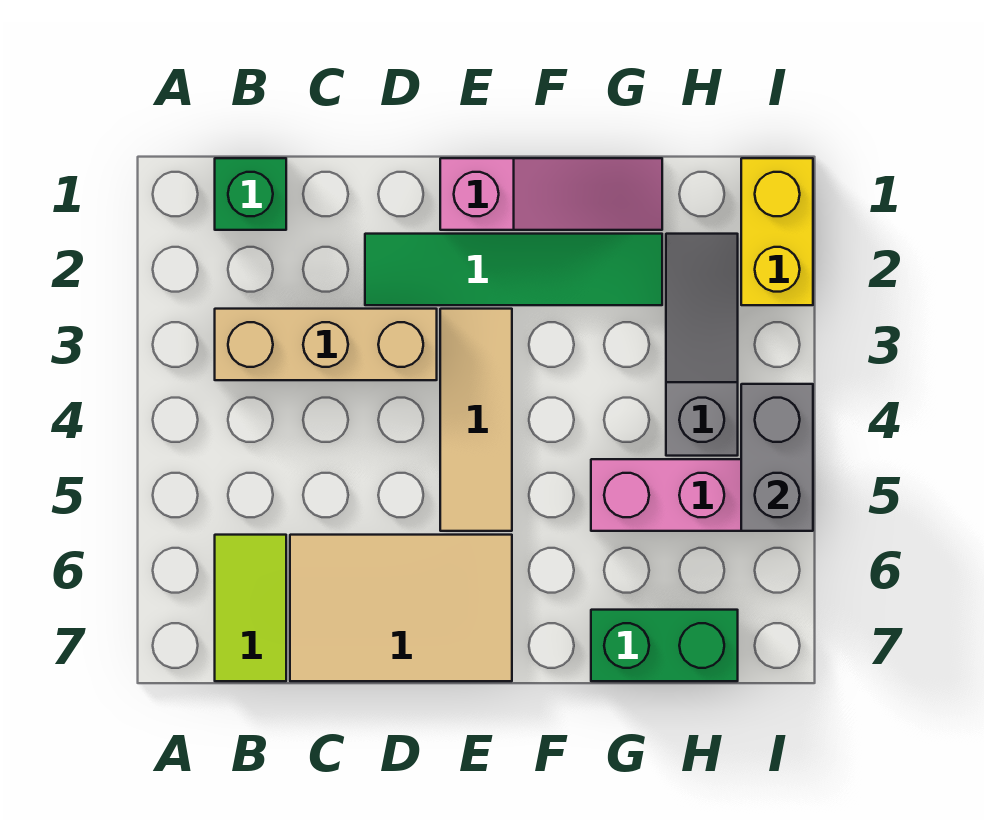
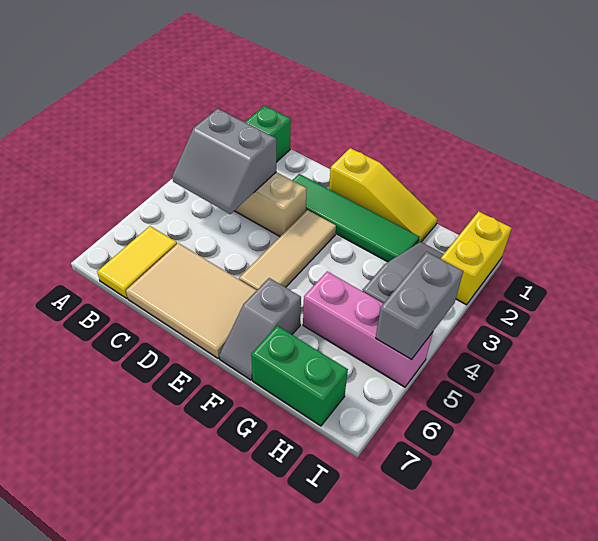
none -> grey slope B3:C4 level 2 top 3
lime tile B6:B7 level 1 -> yellow tile B6:B7 level 1
pink slope E1:G1 level 1 top E -> yellow slope E1:G1 level 1 top E
none -> grey slope F6:F7 level 1 top 6

